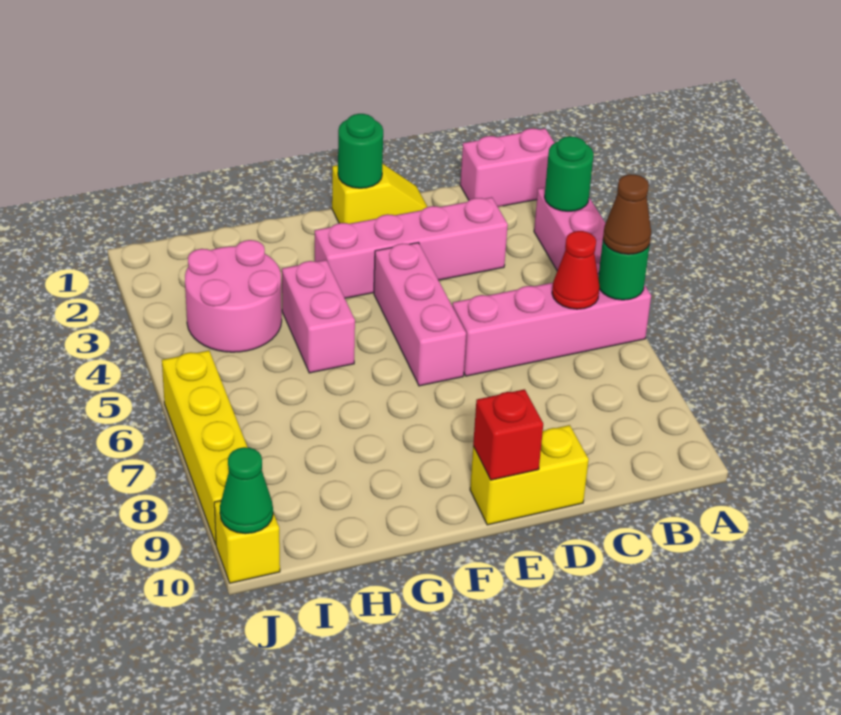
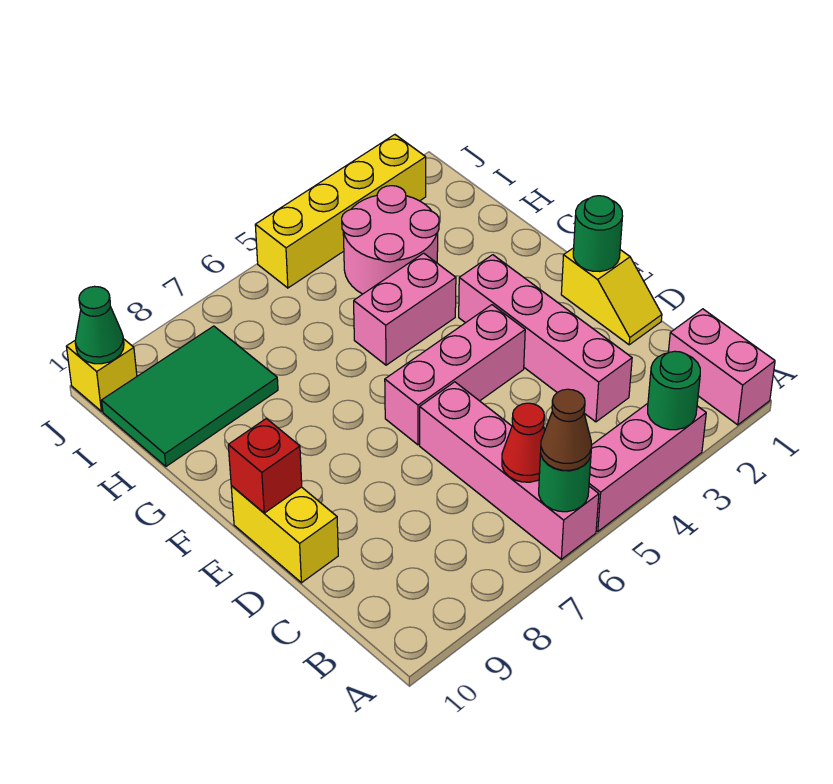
none -> green tile H8:I10 level 1
yellow brick J6:J9 level 1 -> yellow brick J2:J5 level 1

